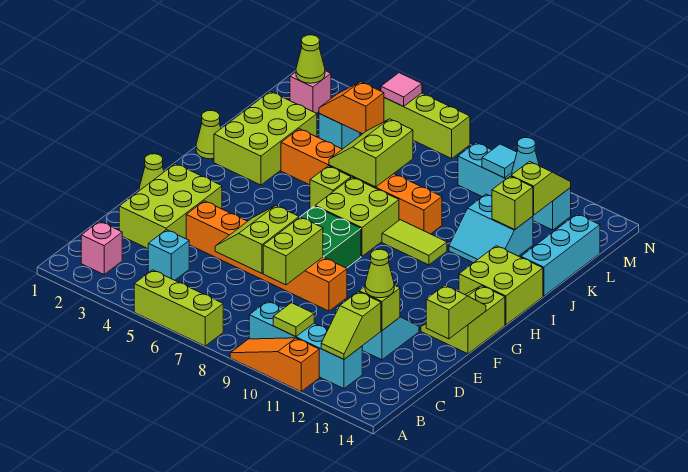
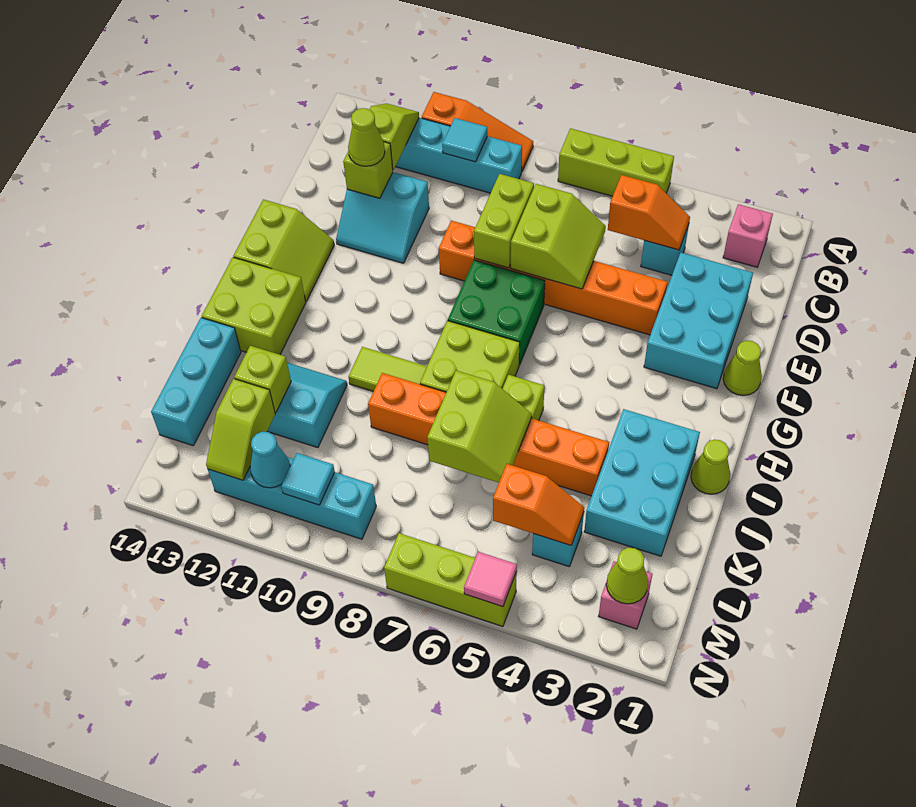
lime tile B10 level 2 -> cyan tile B10 level 2
none -> orange slope C4:C5 level 2 top 5
lime brick D2:F3 level 1 -> cyan brick D2:F3 level 1
lime slope E14:F14 level 2 top E -> none
lime brick I2:K3 level 1 -> cyan brick I2:K3 level 1

